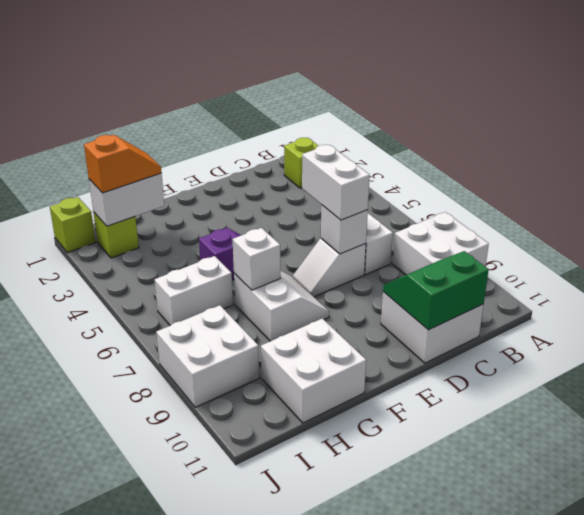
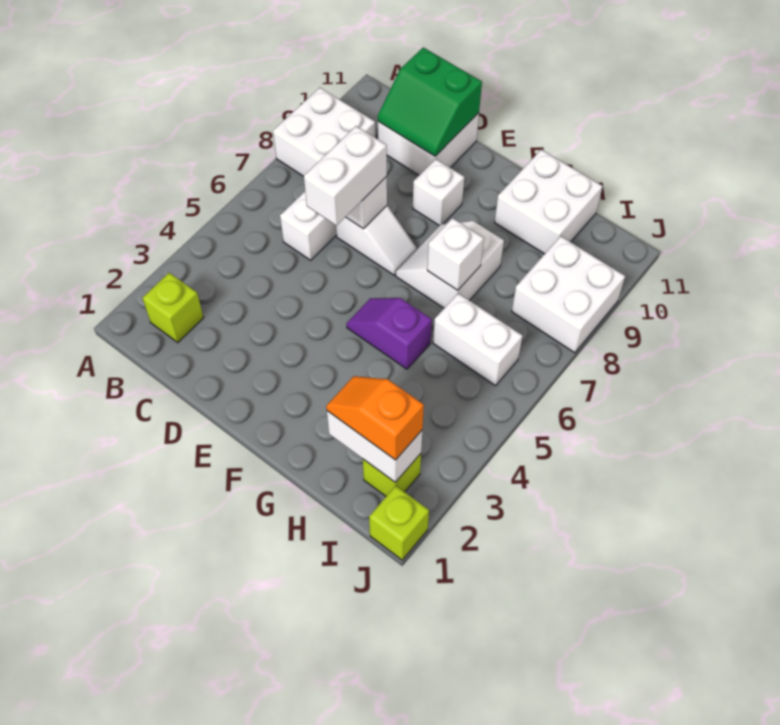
none -> white brick E9 level 1

